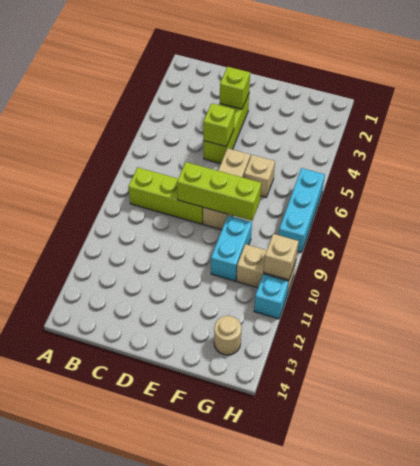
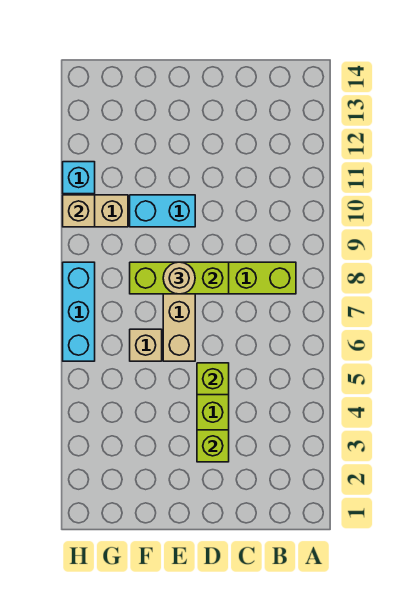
cyan brick F9:F10 level 1 -> cyan brick E10:F10 level 1
tan round brick G13 level 1 -> tan round brick E8 level 3

